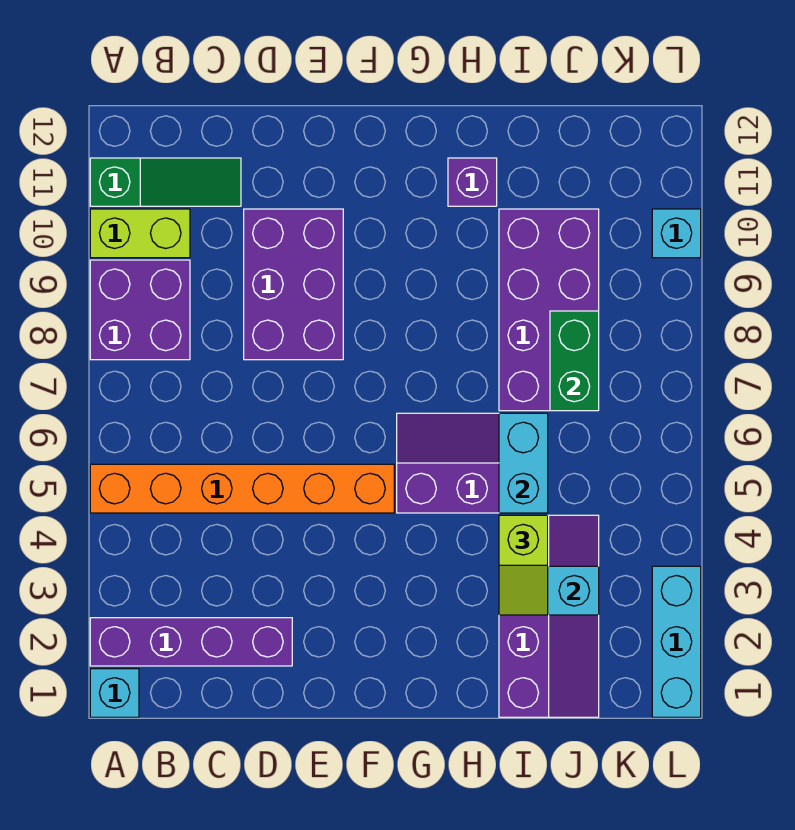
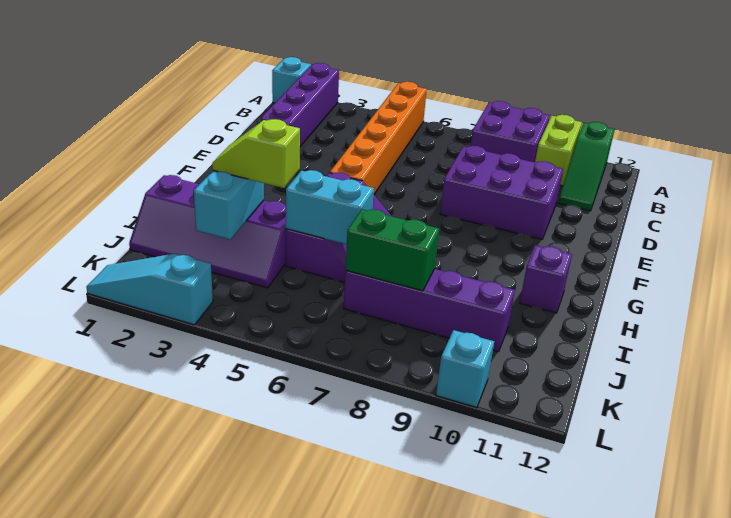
purple brick I7:J10 level 1 -> purple brick J7:J10 level 1
cyan brick L1:L3 level 1 -> cyan slope L1:L3 level 1 top 3

